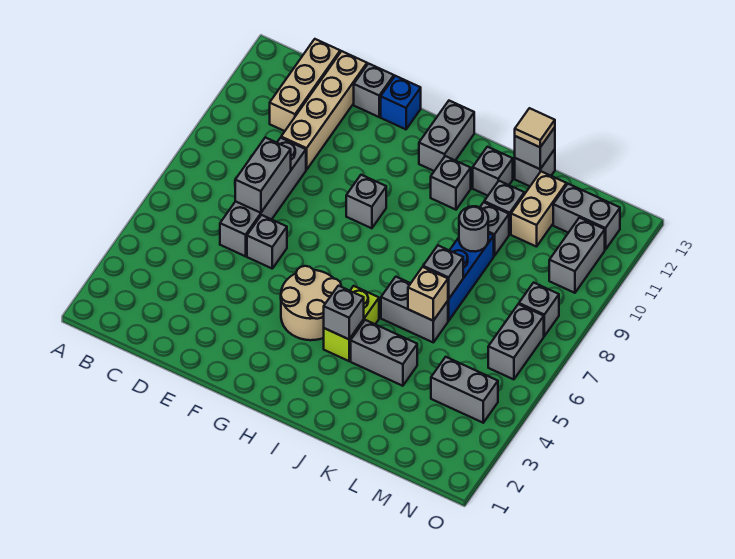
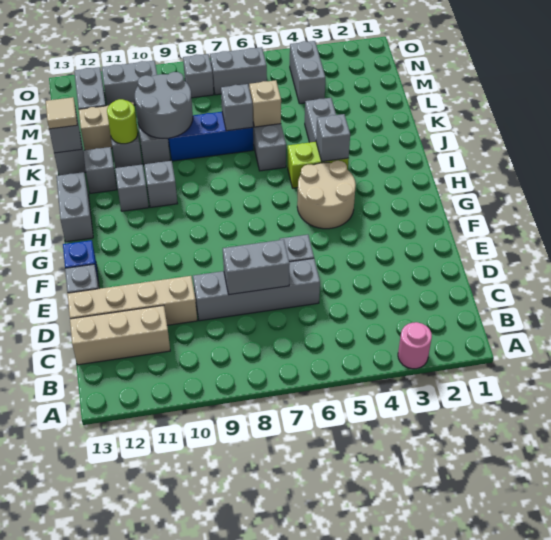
none -> pink round brick A3 level 1
grey brick G9 level 1 -> grey brick I10 level 1
grey brick H12:H13 level 1 -> grey brick H13:I13 level 1
grey round brick K9 level 2 -> grey round brick K9:L10 level 2
none -> lime round brick K11 level 2

